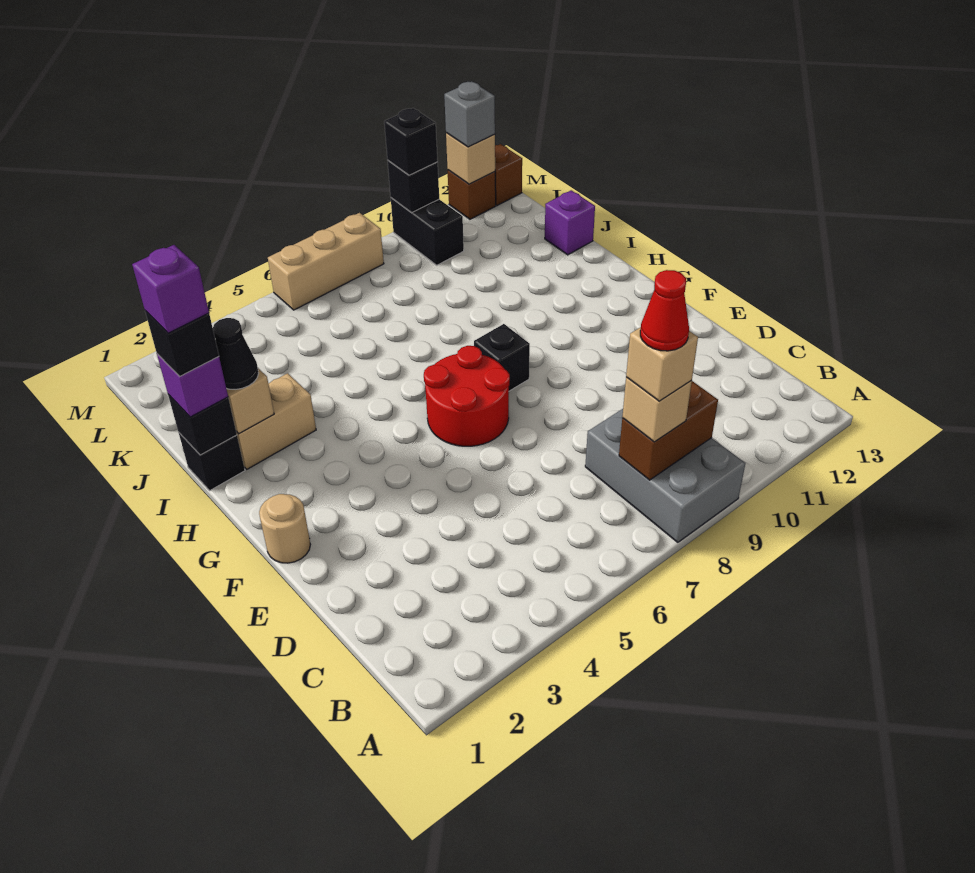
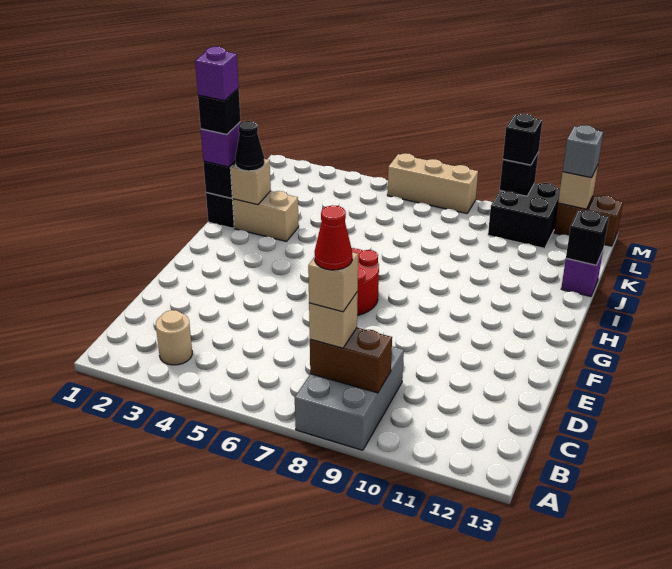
tan round brick F1 level 1 -> tan round brick B3 level 1
black brick G8 level 1 -> black brick J13 level 2
black brick L10:M10 level 1 -> black brick L10:M11 level 1

